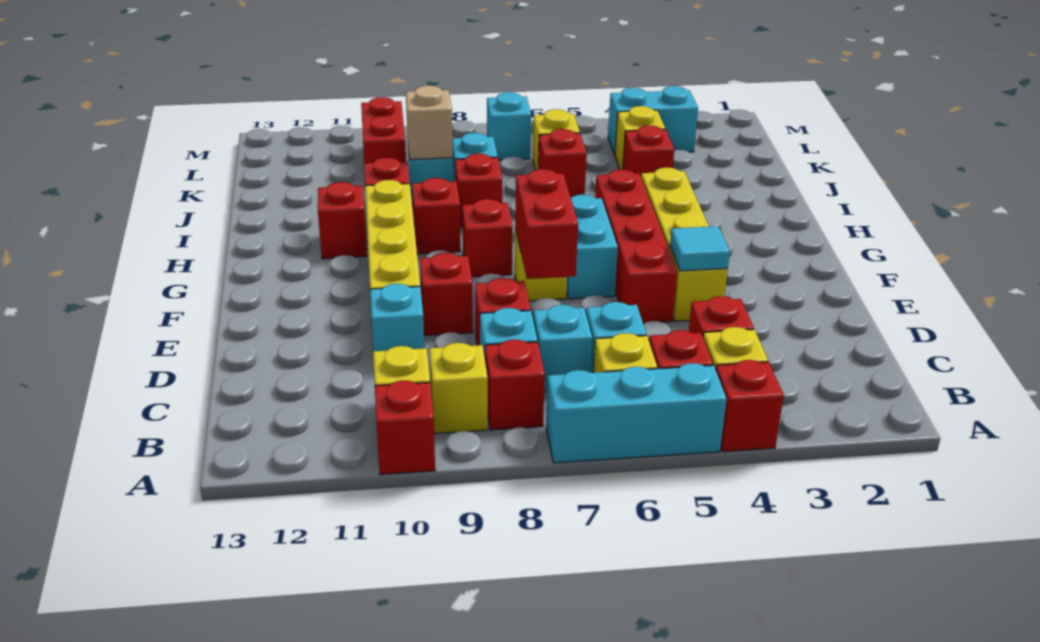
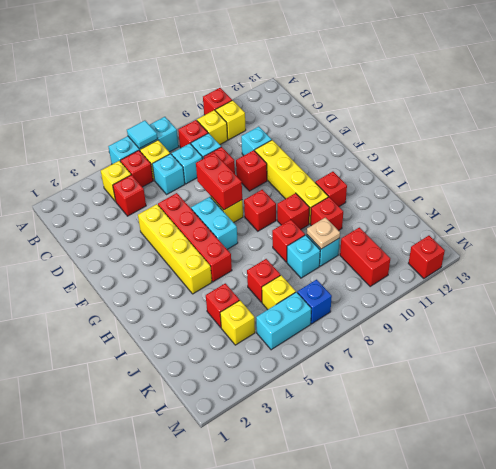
red brick A4 level 1 -> red brick M12 level 1
cyan tile E4 level 2 -> cyan tile A6 level 2
tan brick J9 level 2 -> tan plate J9 level 2
cyan brick L3:L4 level 1 -> cyan brick L5:L6 level 1
cyan brick L7 level 1 -> blue brick L7 level 1

